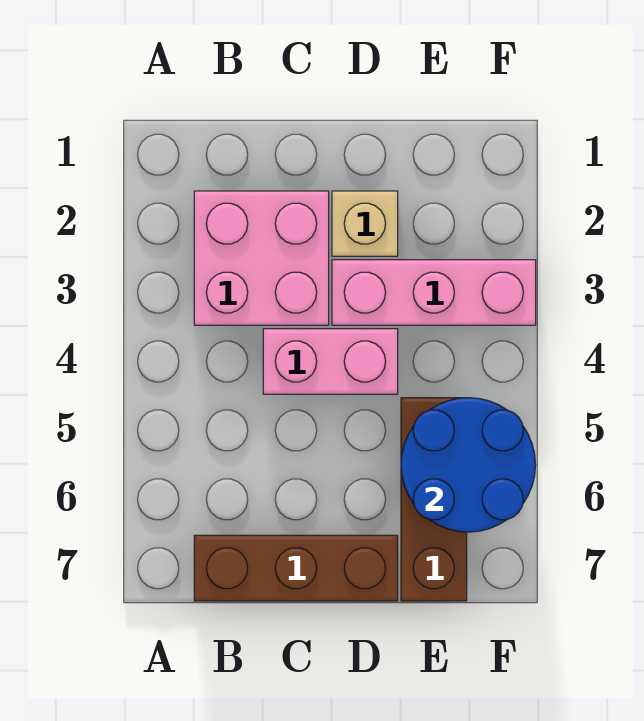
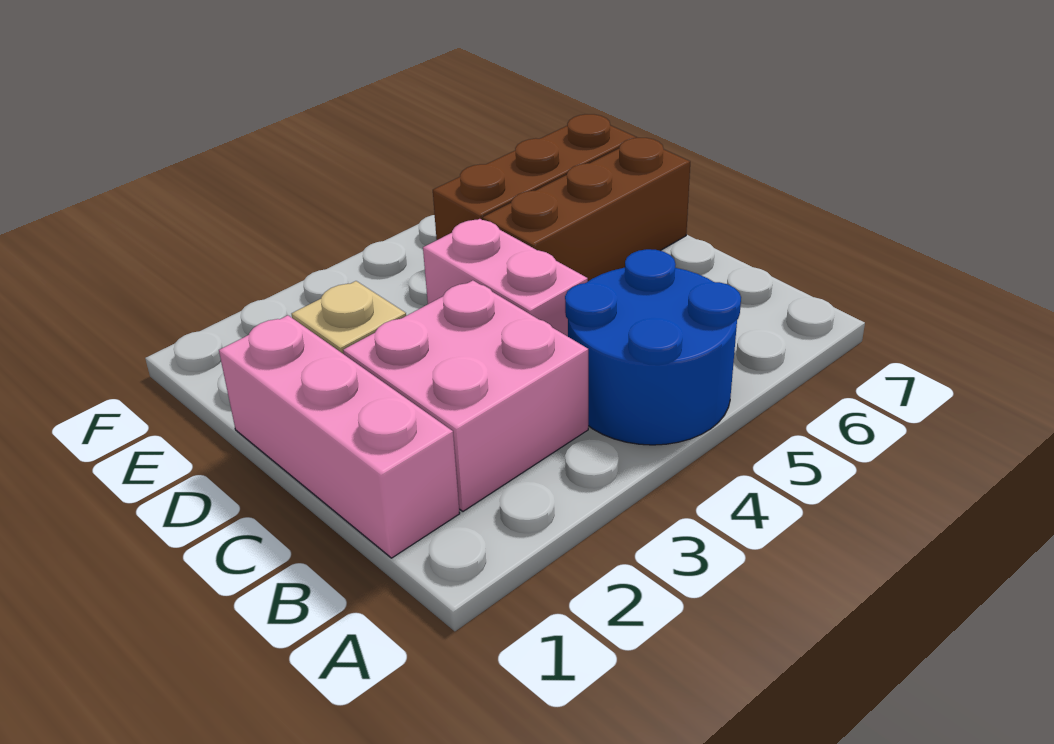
brown brick B7:D7 level 1 -> brown brick D5:D7 level 1
pink brick D3:F3 level 1 -> pink brick B1:D1 level 1
blue round brick E5:F6 level 2 -> blue round brick A4:B5 level 1

